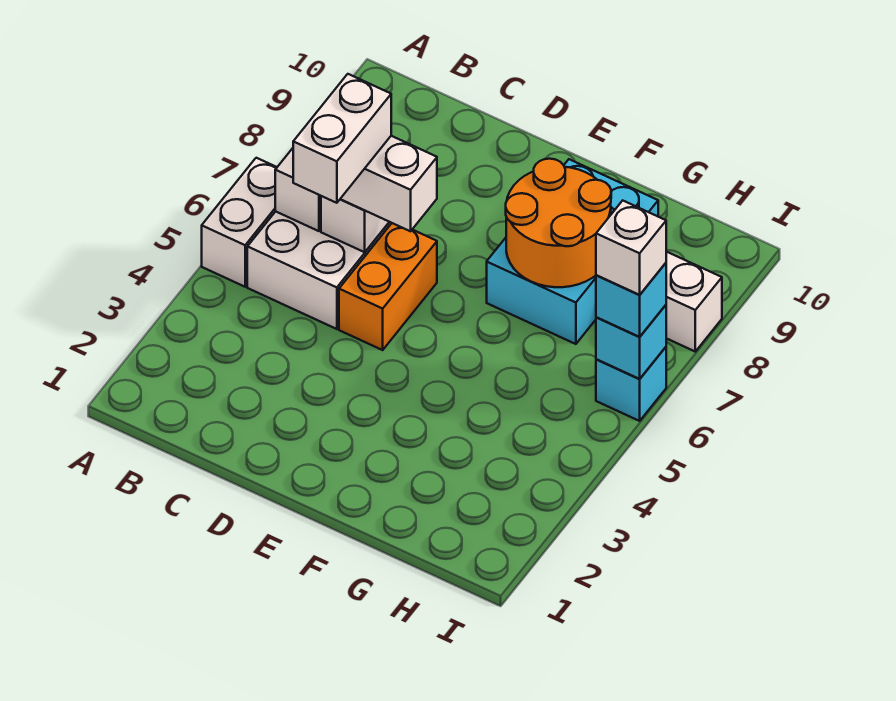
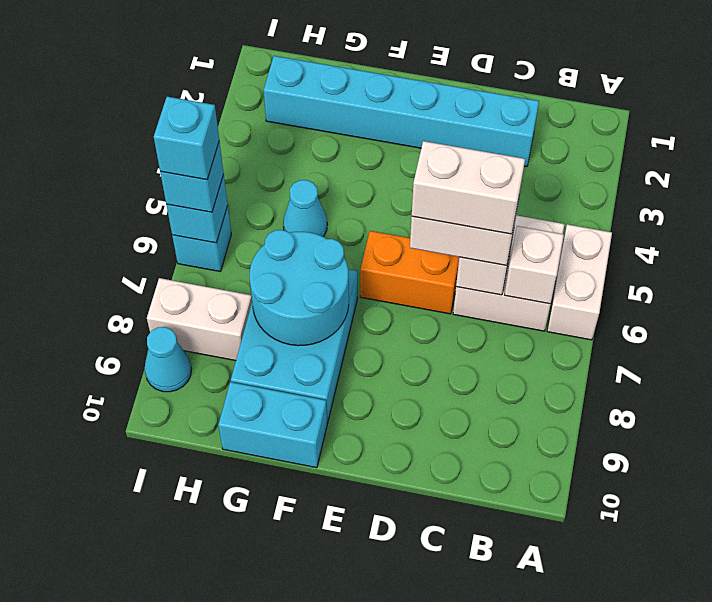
none -> cyan brick C2:H2 level 1
white brick C5:C6 level 4 -> white brick C6:D6 level 4
orange brick D5:D6 level 1 -> orange brick D6:E6 level 1
orange round brick F7:G8 level 2 -> cyan round brick F7:G8 level 2
none -> cyan brick F10:G10 level 1
none -> cyan cone G5 level 1
white brick I6 level 4 -> cyan brick I6 level 4
none -> cyan cone I9 level 1

